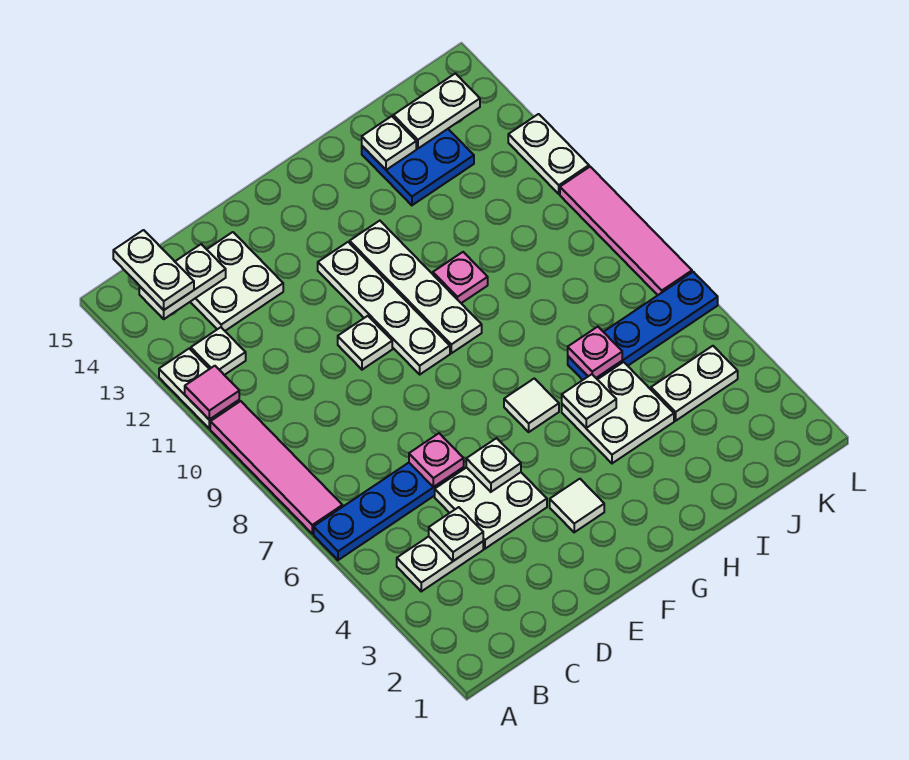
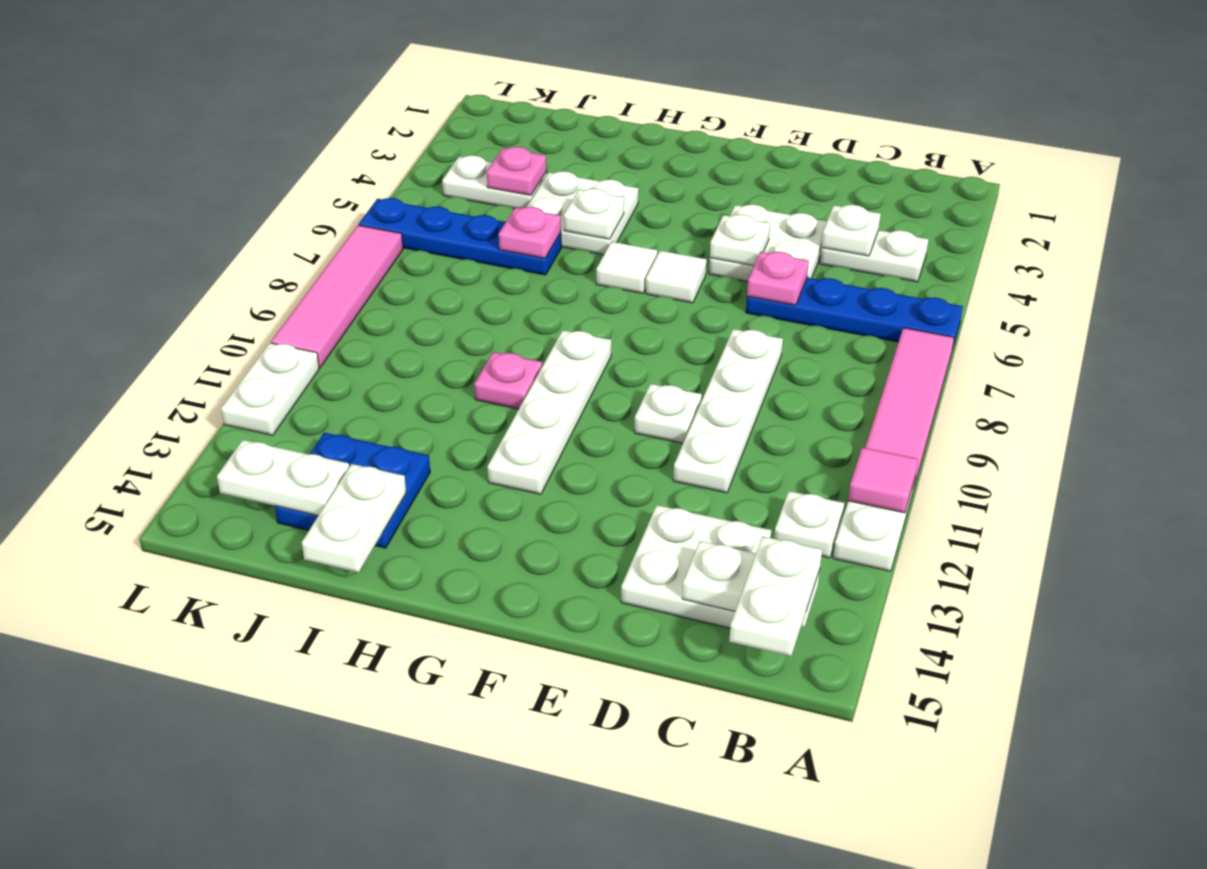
white tile F3 level 1 -> white tile F6 level 1
white plate F9:F12 level 1 -> white plate D8:D11 level 1
white plate I14 level 2 -> white plate I14:I15 level 2
none -> pink plate J4 level 2

